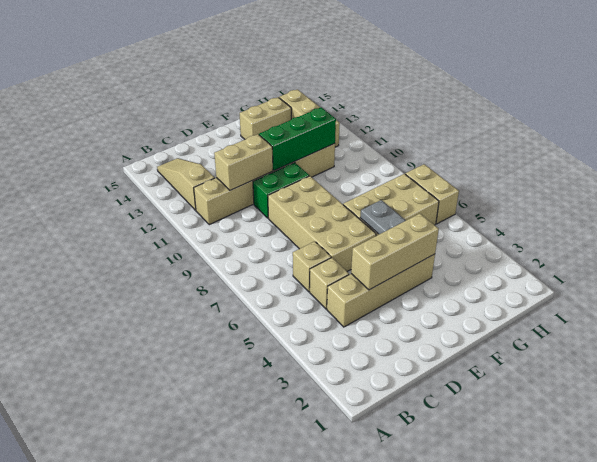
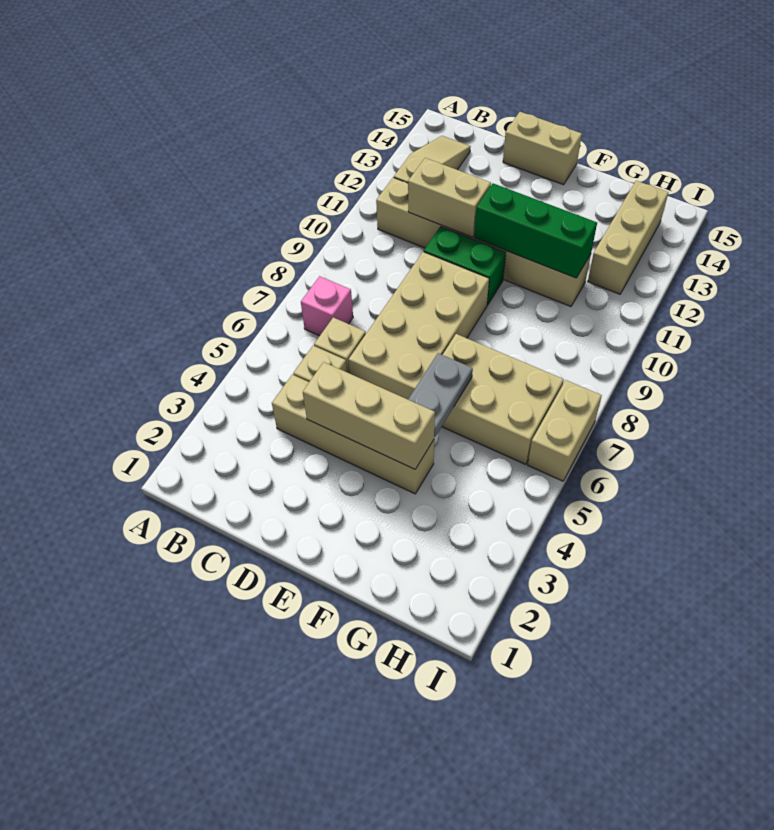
none -> pink brick B7 level 1
tan brick F14:G14 level 1 -> tan brick D15:E15 level 1

